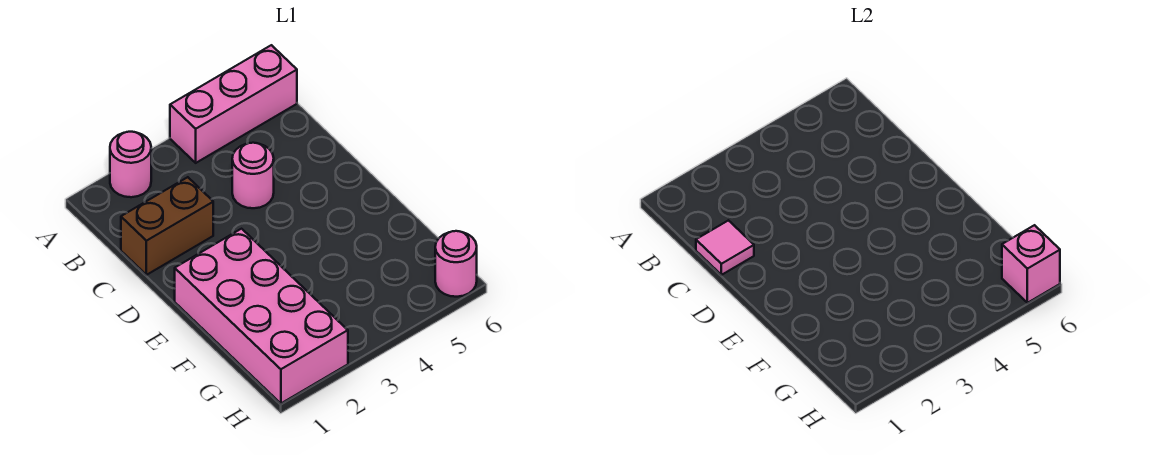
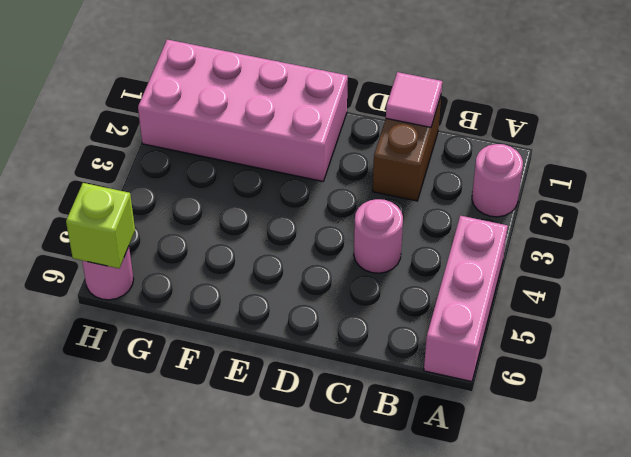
pink brick H6 level 2 -> lime brick H6 level 2

